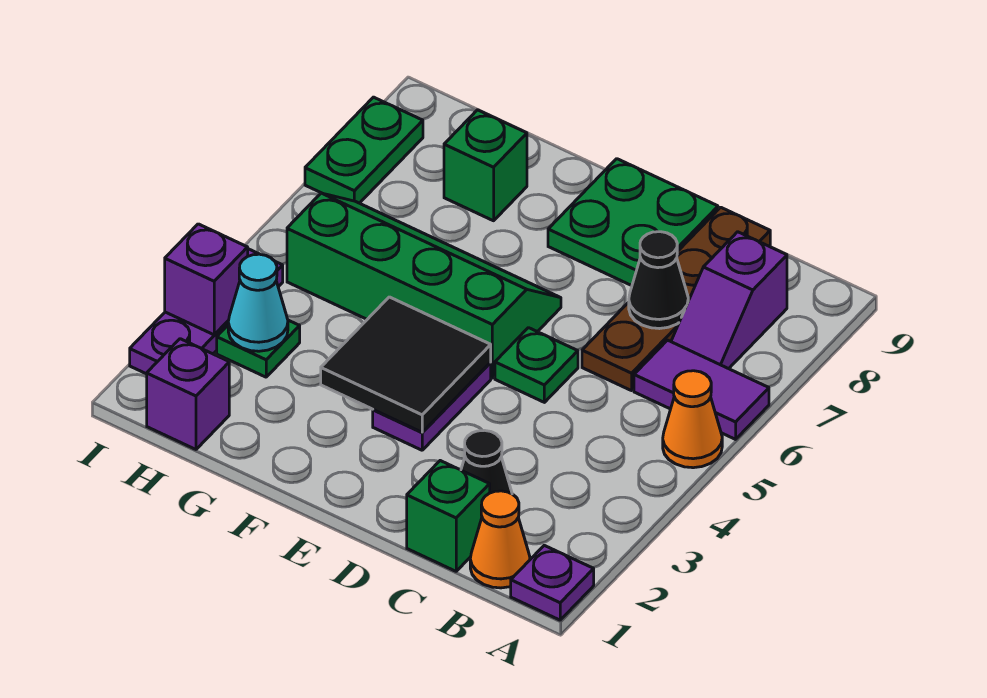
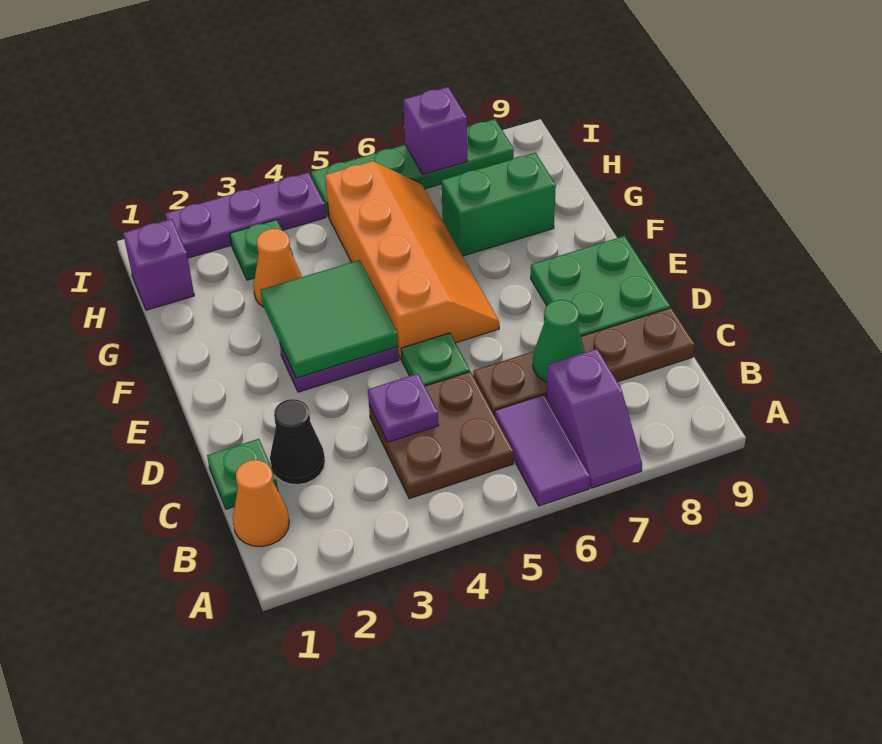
purple plate A1 level 1 -> purple plate C4 level 2
orange cone A5 level 1 -> orange cone G3 level 1
none -> brown plate B4:C5 level 1
purple slope B7:B8 level 1 top 8 -> purple slope A7:B7 level 1 top B
green brick C1 level 1 -> green plate C1 level 1
black cone C7 level 2 -> green cone C7 level 2
black tile E3:F4 level 2 -> green tile E3:F4 level 2
green slope E5:H6 level 1 top 5 -> orange slope E5:H6 level 1 top 5
green brick G8 level 1 -> green brick G7:G8 level 1
cyan cone H3 level 2 -> none
purple brick I3 level 2 -> purple brick I7 level 2
green plate I7:I8 level 1 -> green plate I5:I8 level 1

